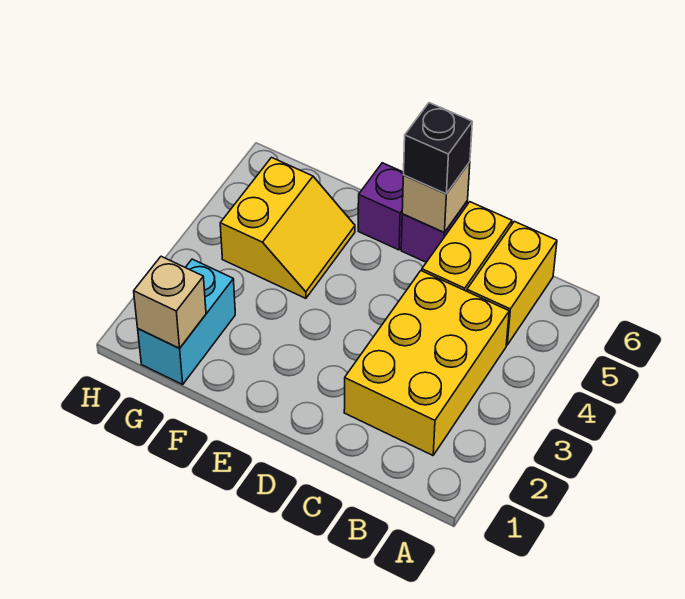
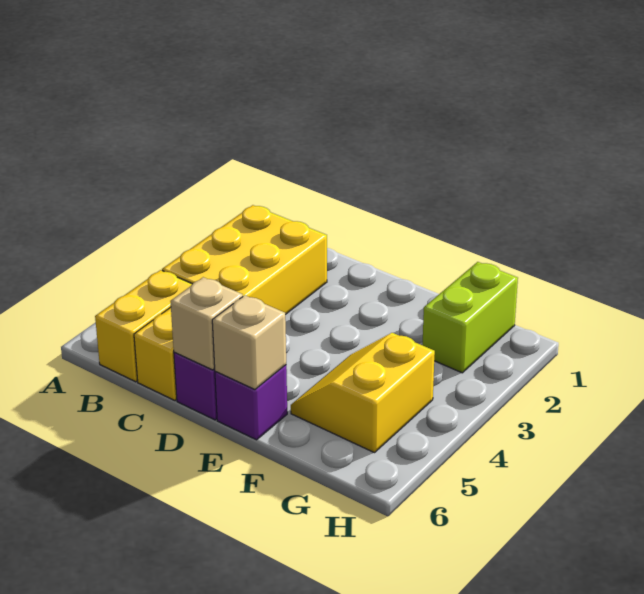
black brick D6 level 3 -> none
cyan brick G1:G2 level 1 -> lime brick G1:G2 level 1
tan brick G1 level 2 -> tan brick E6 level 2

